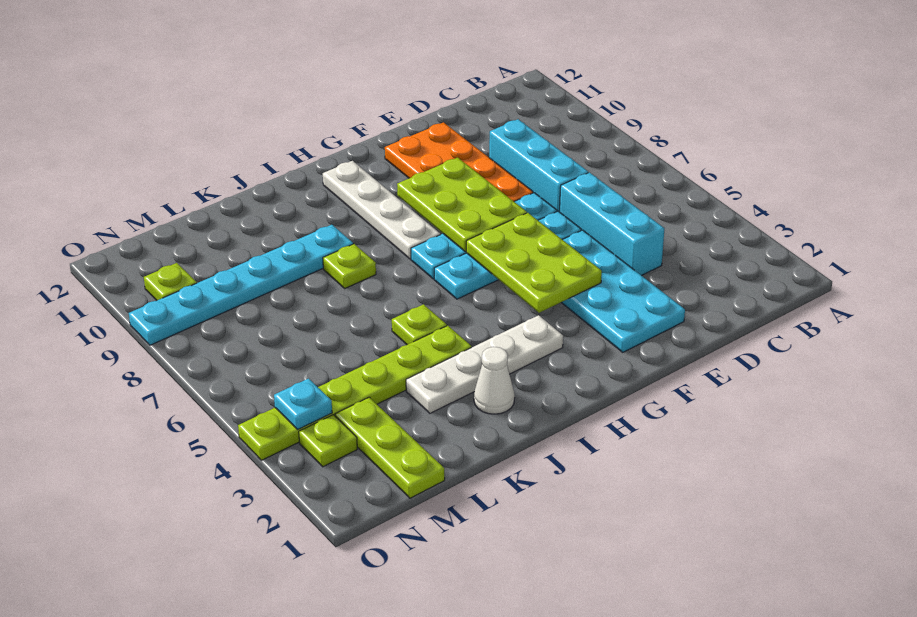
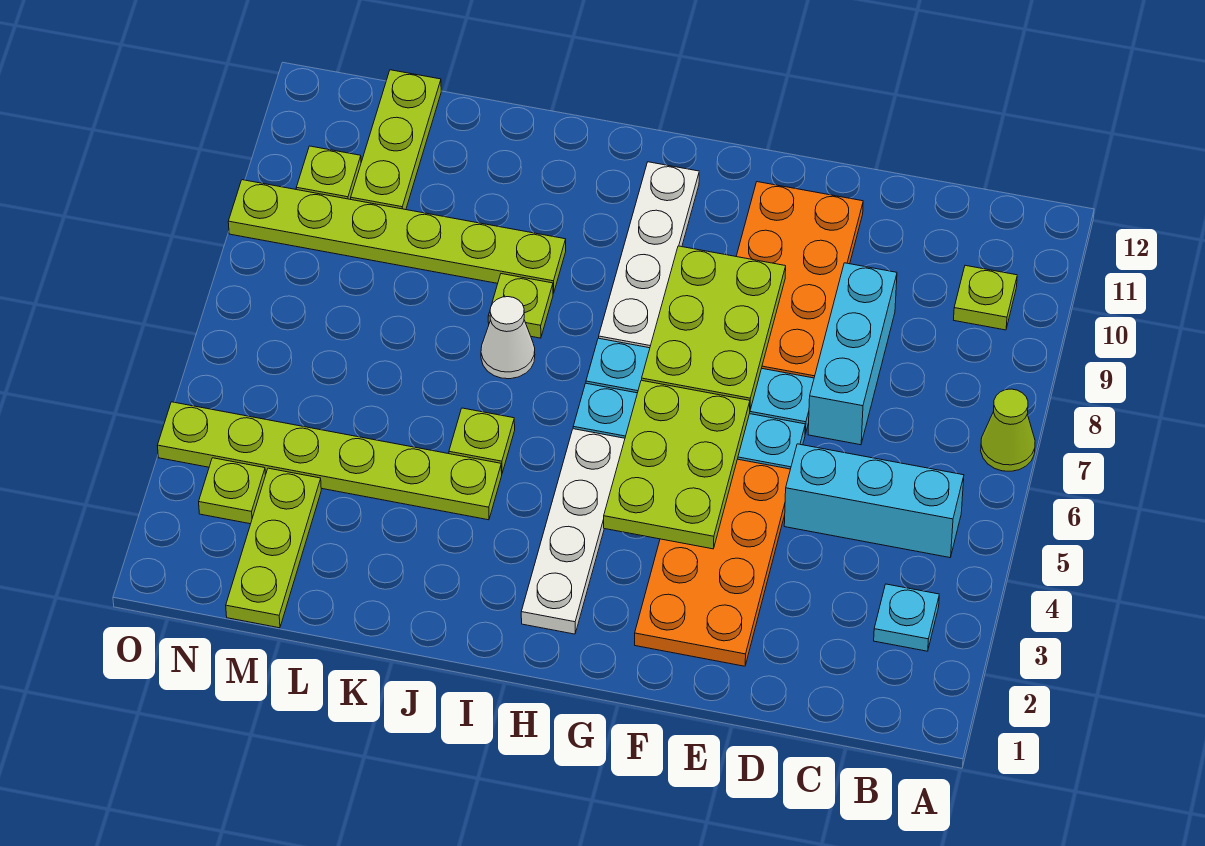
none -> lime cone A7 level 1
none -> lime plate B10 level 1
cyan brick D4:D6 level 1 -> cyan brick B5:D5 level 1
cyan plate E2:F5 level 1 -> orange plate E2:F5 level 1
white plate H3:K3 level 1 -> white plate H2:H5 level 1
white cone J2 level 1 -> white cone J7 level 1
cyan plate J9:O9 level 1 -> lime plate J9:O9 level 1
none -> lime plate M10:M12 level 1
cyan plate N4 level 2 -> cyan plate B3 level 1

